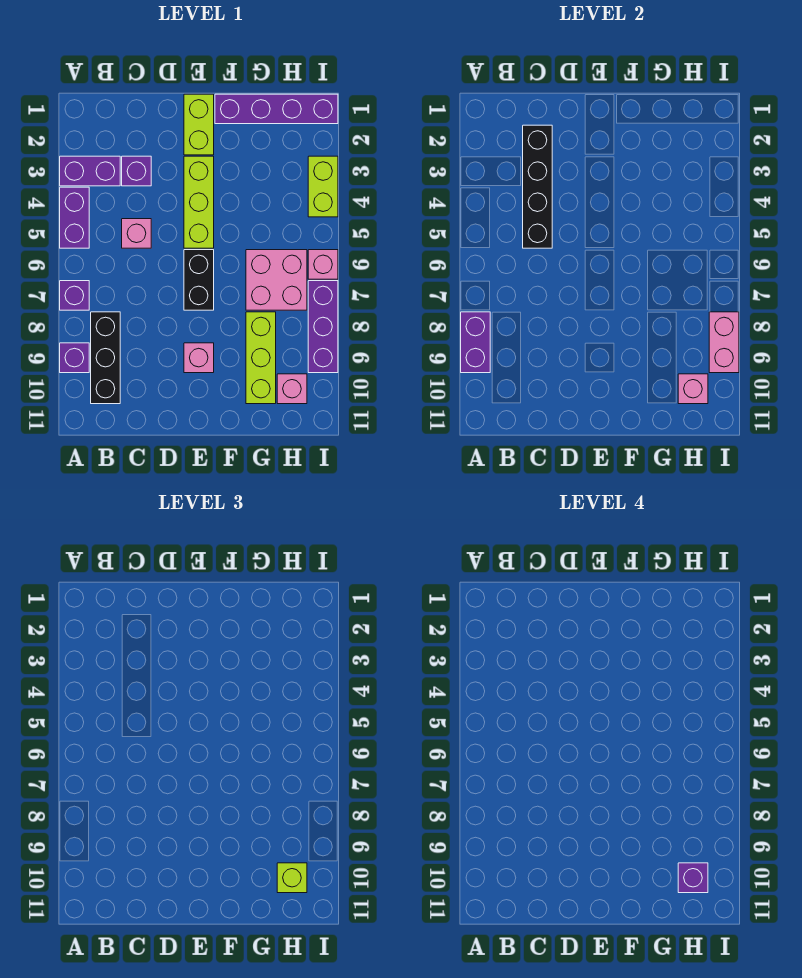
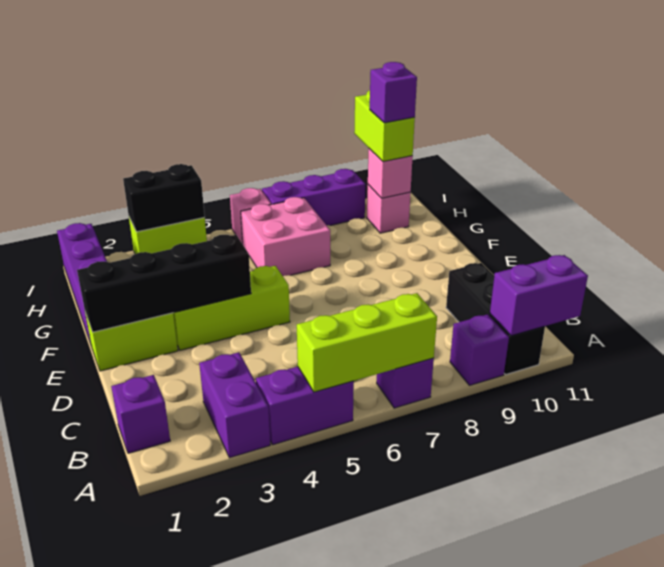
purple brick A8:A9 level 2 -> purple brick A10:A11 level 2
black brick B8:B10 level 1 -> black brick A10:C10 level 1
black brick C2:C5 level 2 -> black brick E1:E4 level 2
purple brick C3 level 1 -> purple brick B1 level 1
pink brick C5 level 1 -> none
black brick E6:E7 level 1 -> black brick I3:I4 level 2
pink brick E9 level 1 -> none
lime brick G8:G10 level 1 -> lime brick A5:A7 level 2
lime brick H10 level 3 -> lime brick H10:I10 level 3
pink brick I8:I9 level 2 -> none

